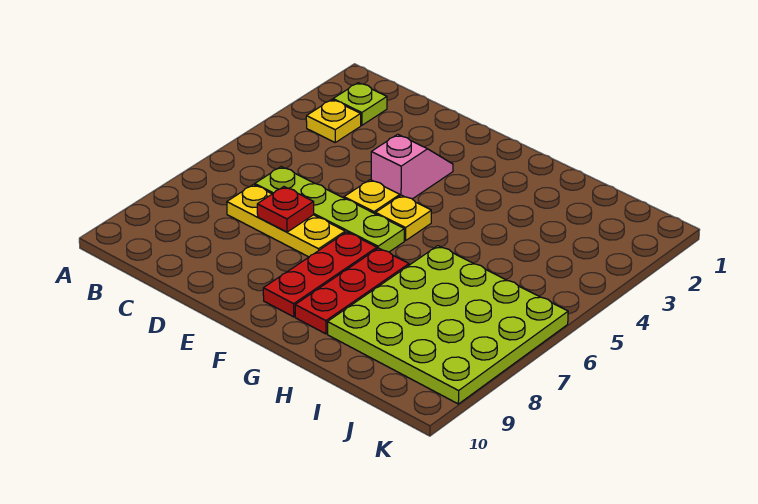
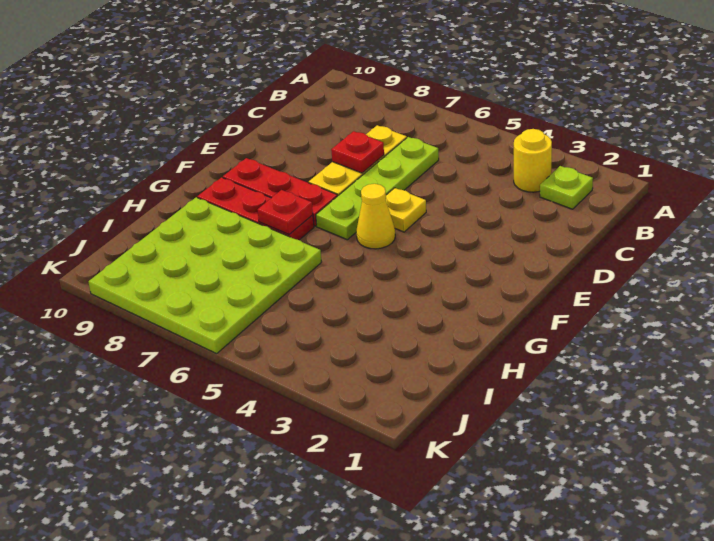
yellow plate B3 level 1 -> yellow round brick B3 level 1
pink slope E3:E4 level 1 top 4 -> none
yellow plate F5 level 1 -> yellow cone F5 level 1
none -> red plate G7 level 2

